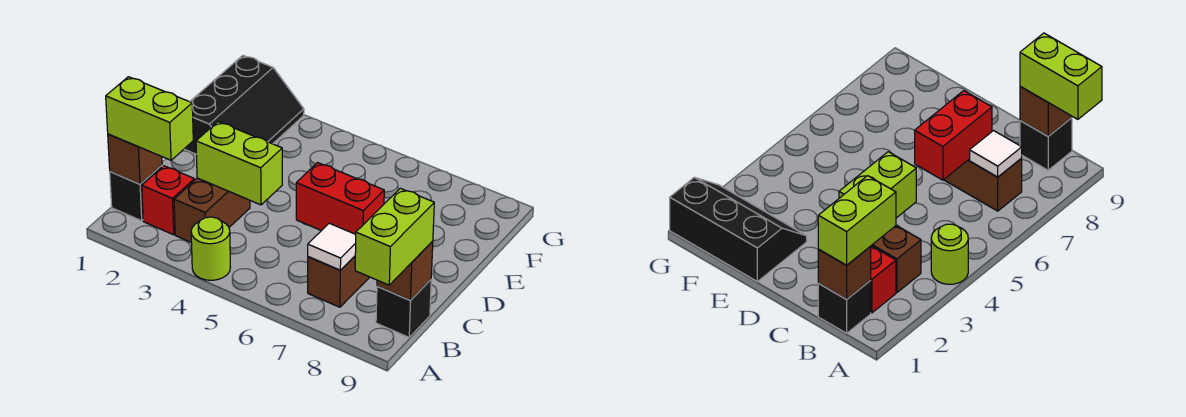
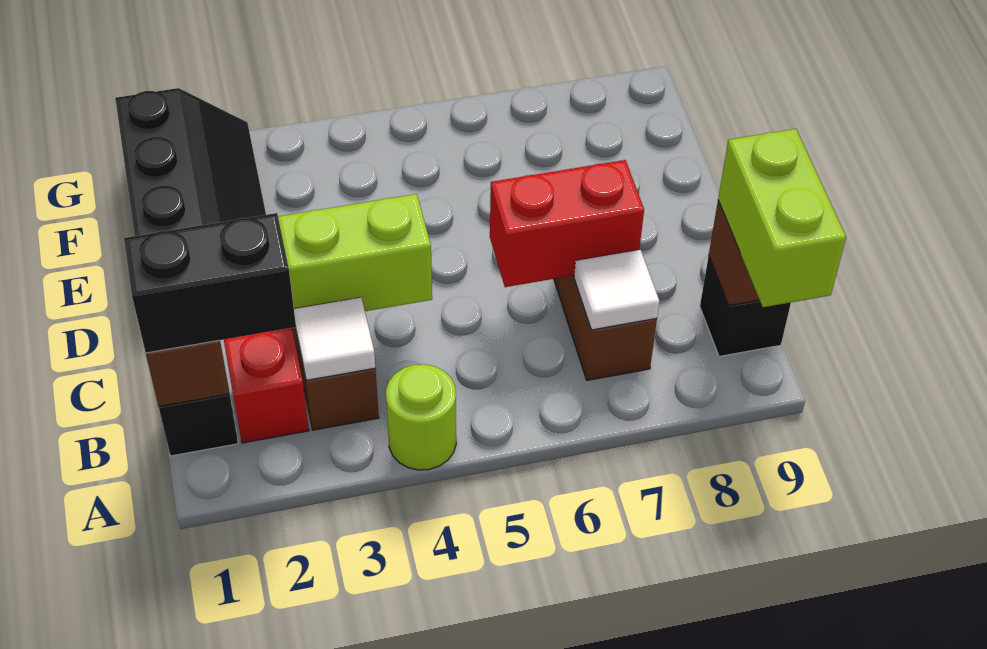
lime brick B1:B2 level 3 -> black brick B1:B2 level 3
none -> white tile B3 level 2

